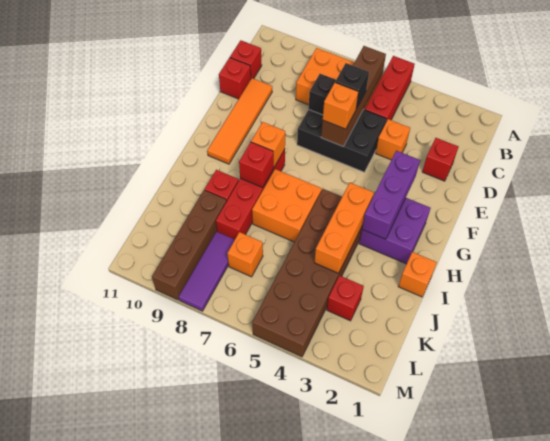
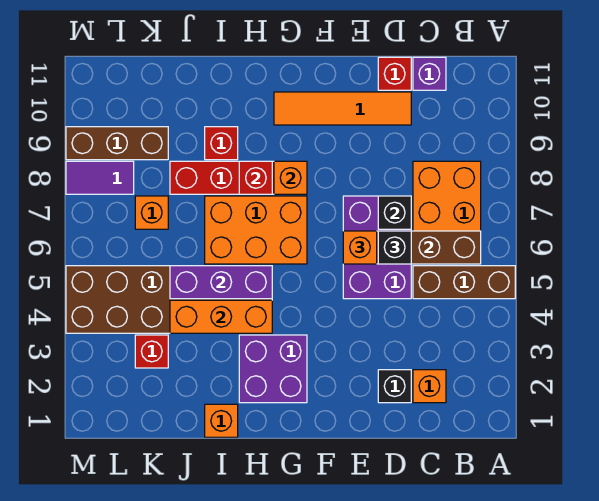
red brick A5:C5 level 1 -> brown brick A5:C5 level 1
red brick C11 level 1 -> purple brick C11 level 1
red brick D2 level 1 -> black brick D2 level 1
orange brick D4 level 1 -> orange brick C2 level 1
black brick D5:E7 level 1 -> purple brick D5:E7 level 1
purple brick F3:H3 level 2 -> purple brick H5:J5 level 2
orange brick H6:I7 level 1 -> orange brick G6:I7 level 1
brown brick J9:M9 level 1 -> brown brick K9:M9 level 1
purple tile K8:M8 level 1 -> purple tile L8:M8 level 1

